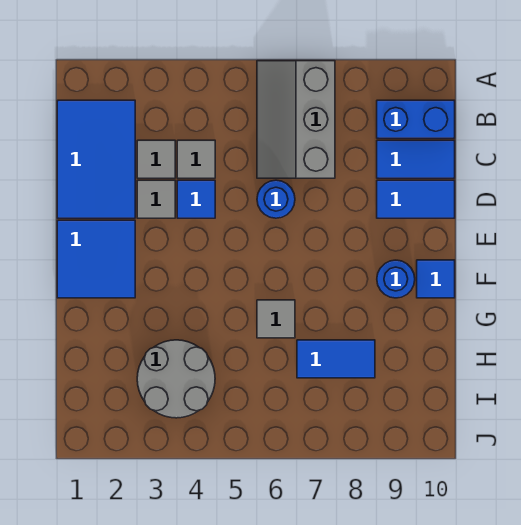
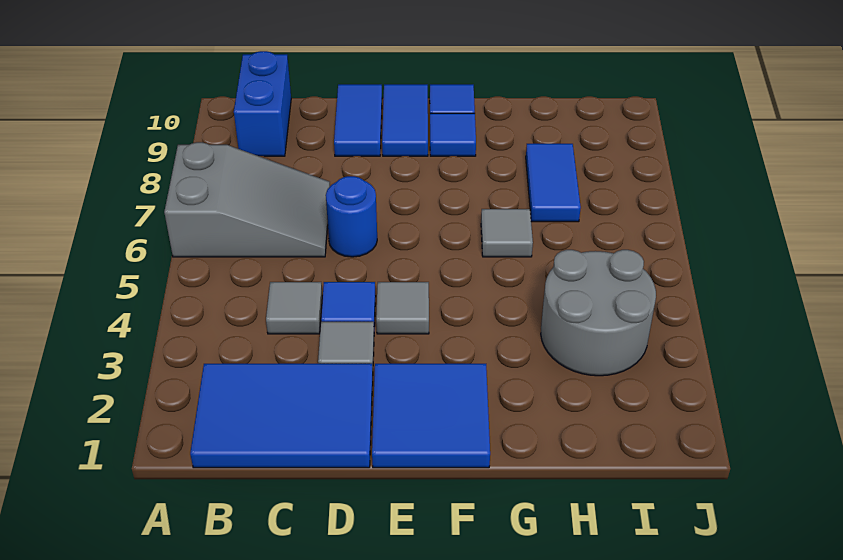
grey slope A6:C7 level 1 top 7 -> grey slope A6:C7 level 1 top A
grey tile C3 level 1 -> grey tile E4 level 1
blue tile C9:C10 level 1 -> blue tile E9:E10 level 1
blue round brick F9 level 1 -> blue tile F9 level 1

